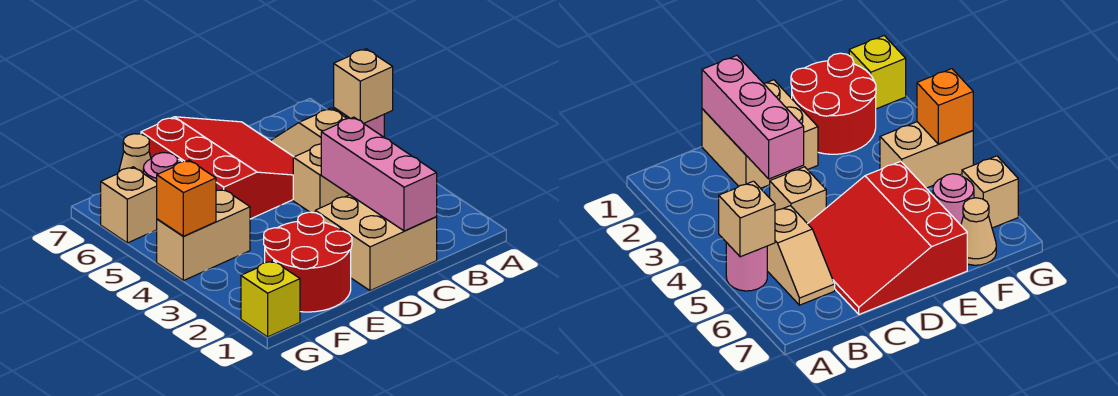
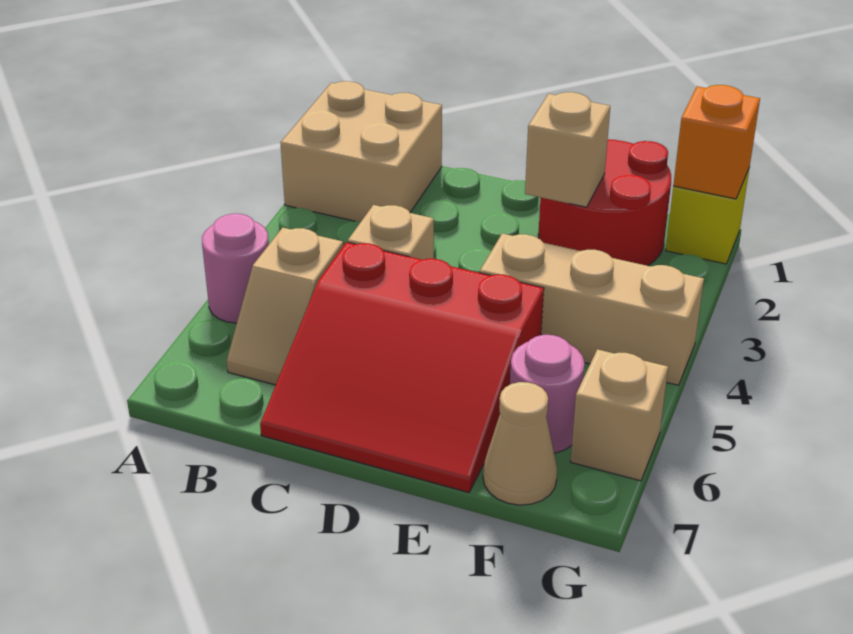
tan brick A5 level 2 -> tan brick E2 level 2
tan brick C1:D2 level 1 -> tan brick A1:B2 level 1
pink brick C1:C3 level 2 -> none
red slope C5:E7 level 1 top E -> red slope C5:E7 level 1 top 5
tan brick F4:G4 level 1 -> tan brick E4:G4 level 1
orange brick G4 level 2 -> orange brick G1 level 2

